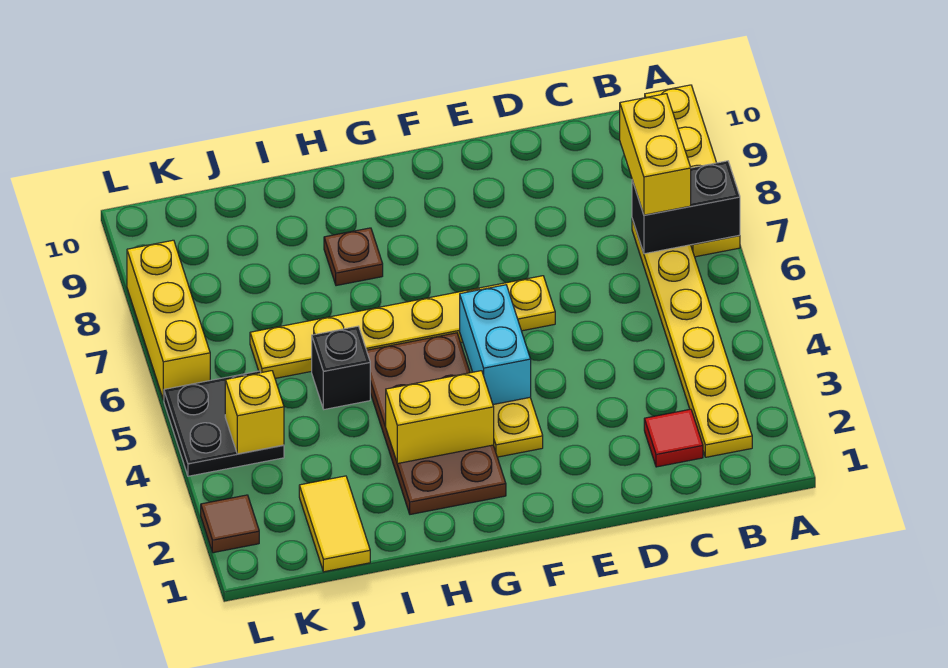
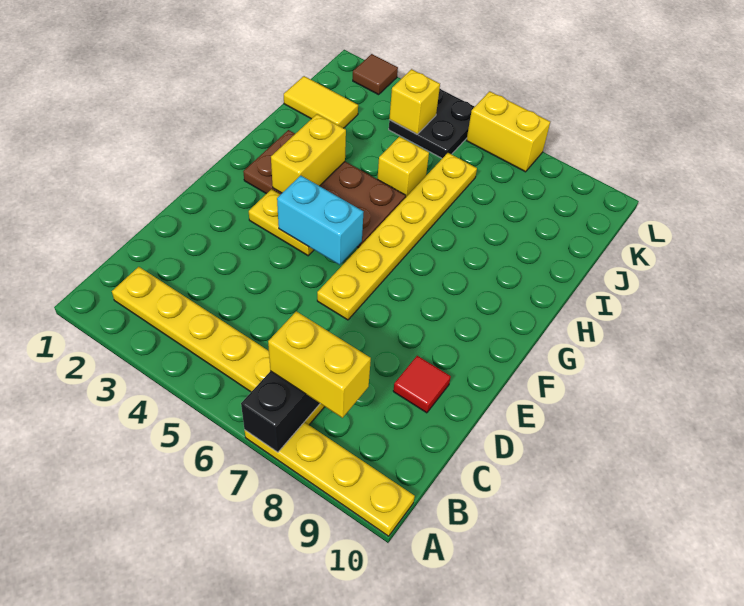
red tile C2 level 1 -> red tile D9 level 1
brown plate H8 level 1 -> none
black brick I5 level 1 -> yellow brick I5 level 1
yellow brick L6:L8 level 1 -> yellow brick L6:L7 level 1

